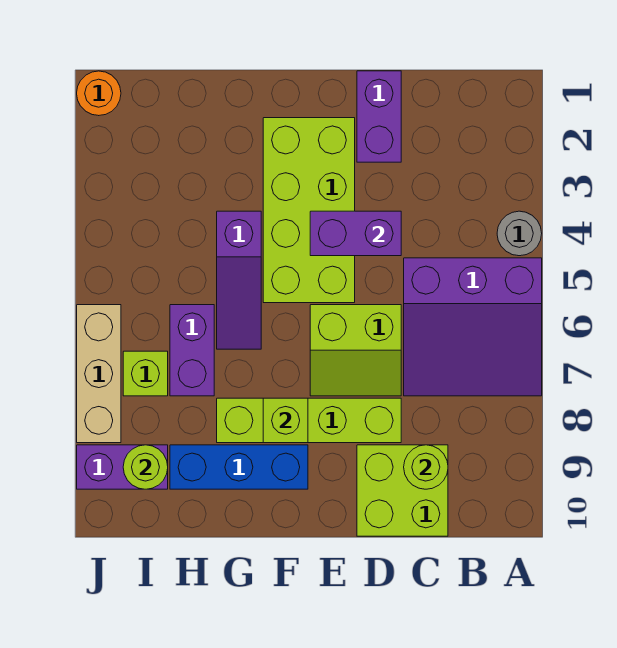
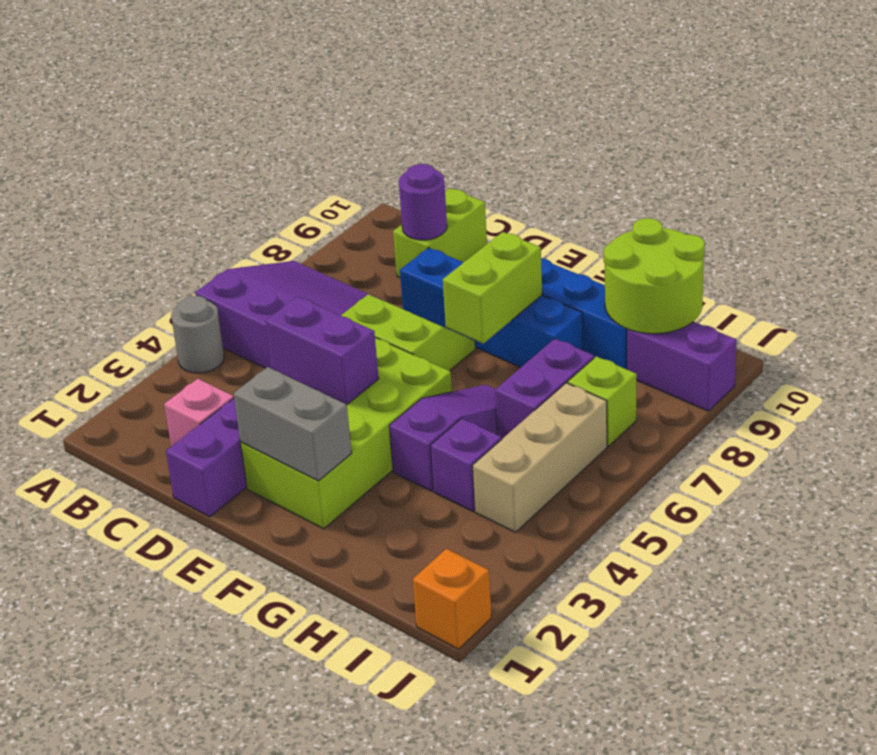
none -> pink brick C2 level 1
lime brick C9:D10 level 1 -> lime brick C9:C10 level 1
lime round brick C9 level 2 -> purple round brick C9 level 2
lime brick D8:G8 level 1 -> blue brick D8:G8 level 1
none -> grey brick E2:F2 level 2
lime brick F8 level 2 -> lime brick F7:F8 level 2
none -> purple brick H4 level 1
lime round brick I9 level 2 -> lime round brick H9:I10 level 2
orange round brick J1 level 1 -> orange brick J1 level 1
tan brick J6:J8 level 1 -> tan brick I4:I6 level 1

